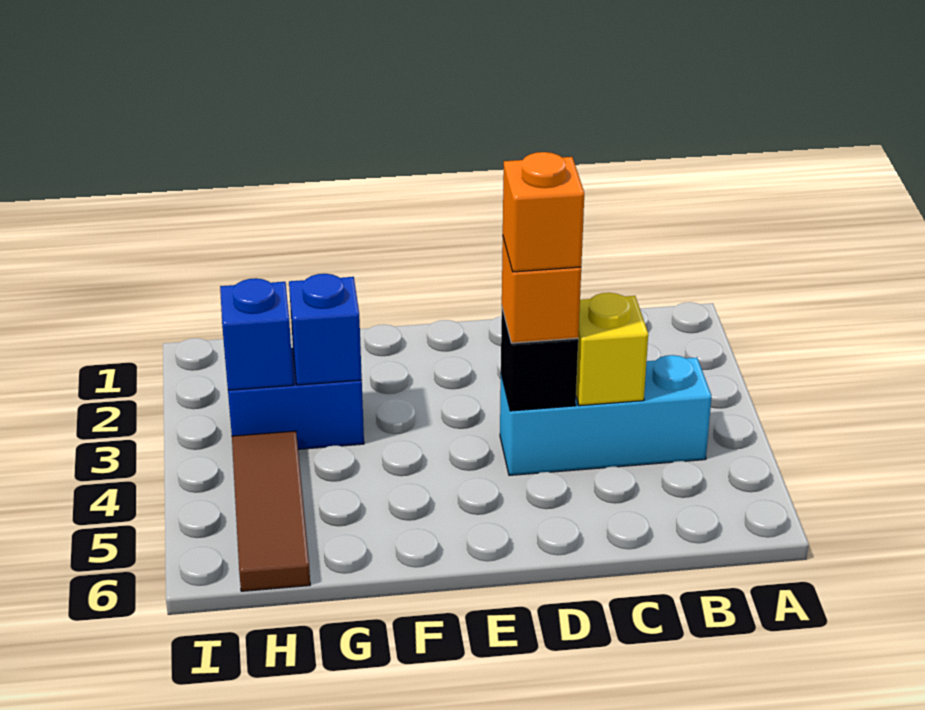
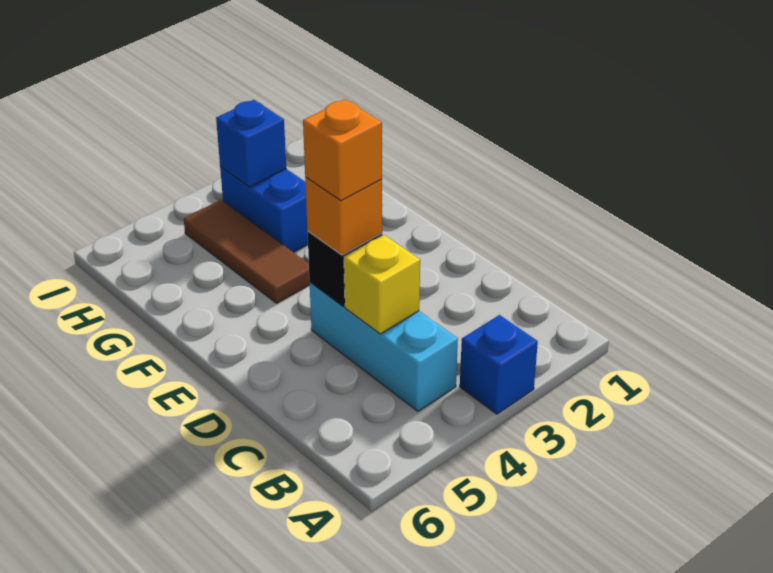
blue brick G3 level 2 -> blue brick A3 level 1
brown tile H4:H6 level 1 -> brown tile F4:H4 level 1

